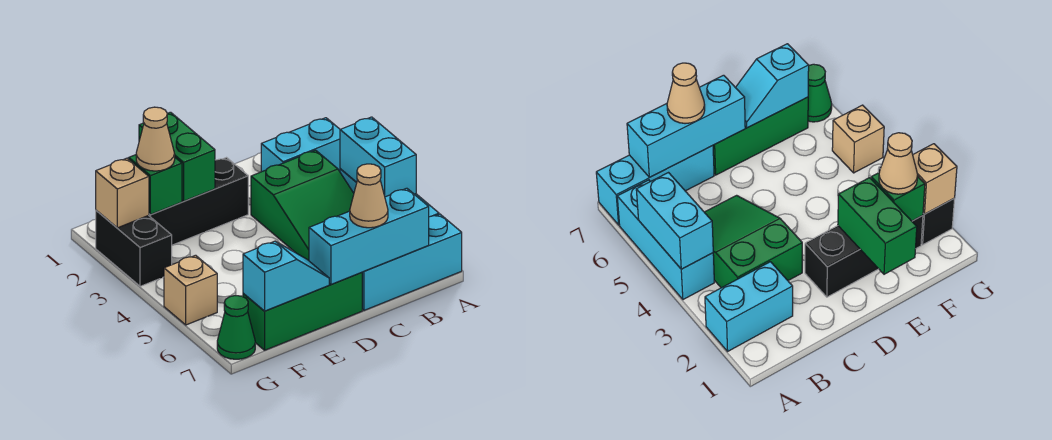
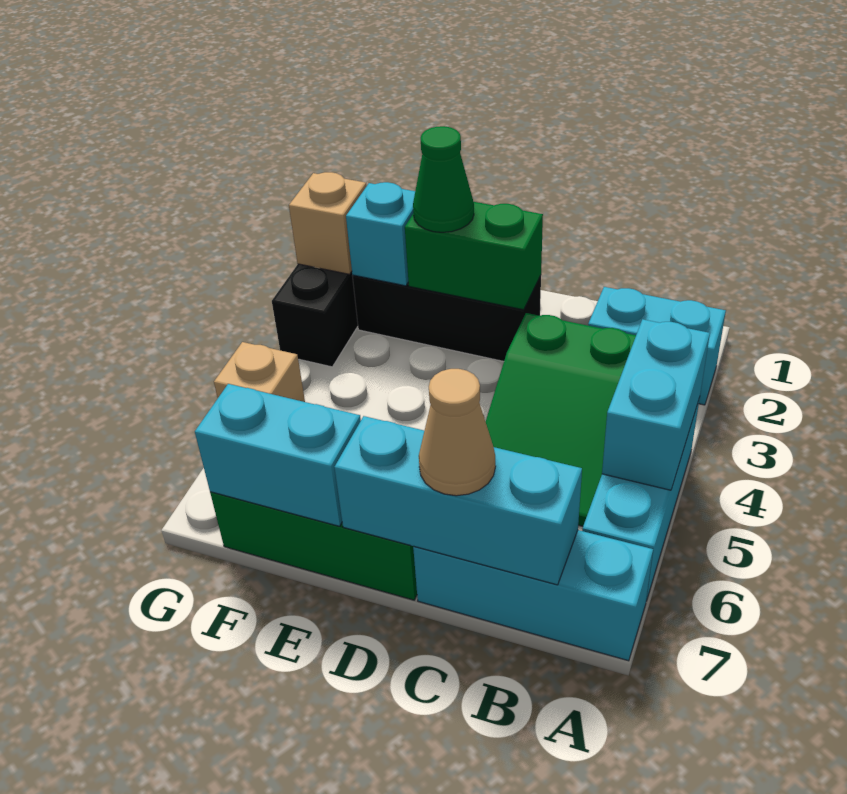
green brick E1:E2 level 2 -> green brick D2:E2 level 2
cyan slope E7:F7 level 2 top F -> cyan brick E7:F7 level 2
green brick F2 level 2 -> cyan brick F2 level 2
tan cone F2 level 3 -> none
green cone G7 level 1 -> green cone E2 level 3

